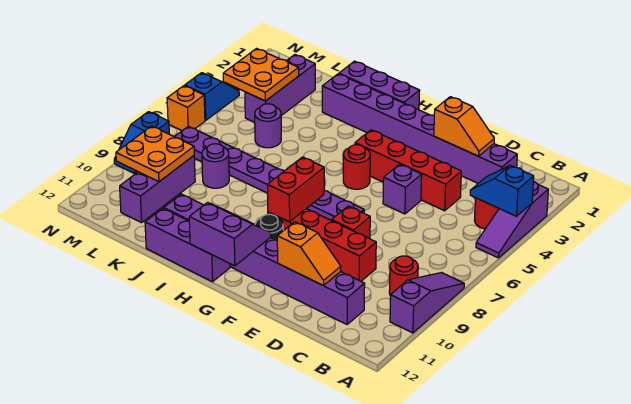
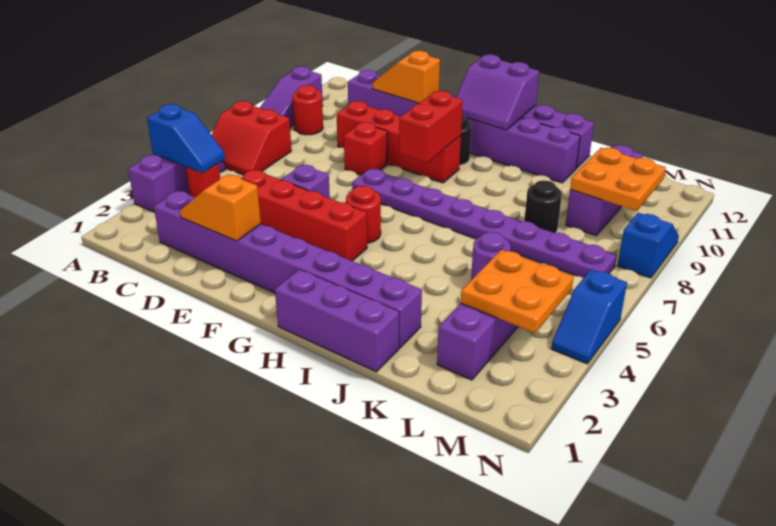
none -> red slope A6:B7 level 1 top 7
purple round brick K8 level 1 -> black round brick K8 level 1
orange brick N6 level 1 -> none

